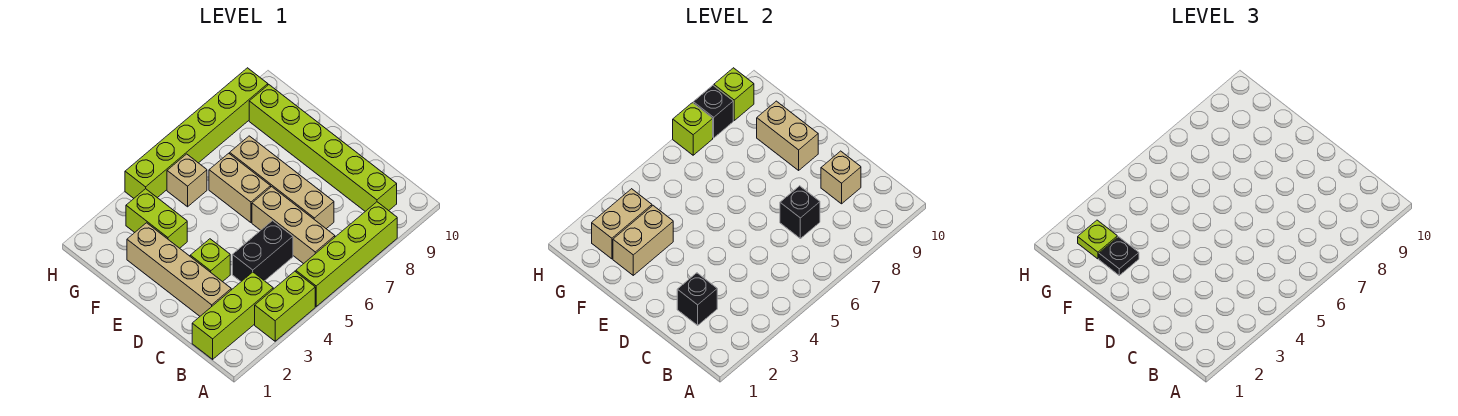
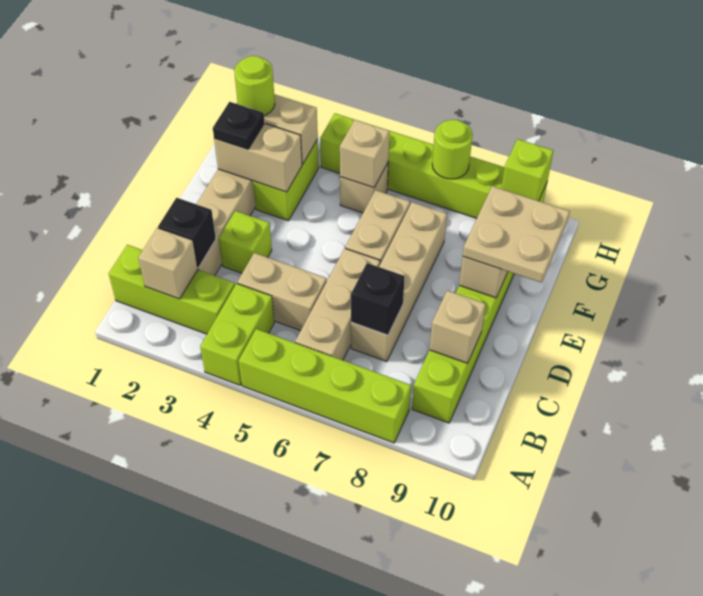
lime brick A3:A4 level 1 -> lime brick A4:B4 level 1
none -> tan brick B2 level 2
black brick C4:C5 level 1 -> tan brick C4:C5 level 1
none -> tan plate E9:F10 level 3
lime plate G2 level 3 -> lime round brick G2 level 3
none -> tan brick G5 level 2
lime brick H7 level 2 -> lime round brick H7 level 2
black brick H8 level 2 -> none

